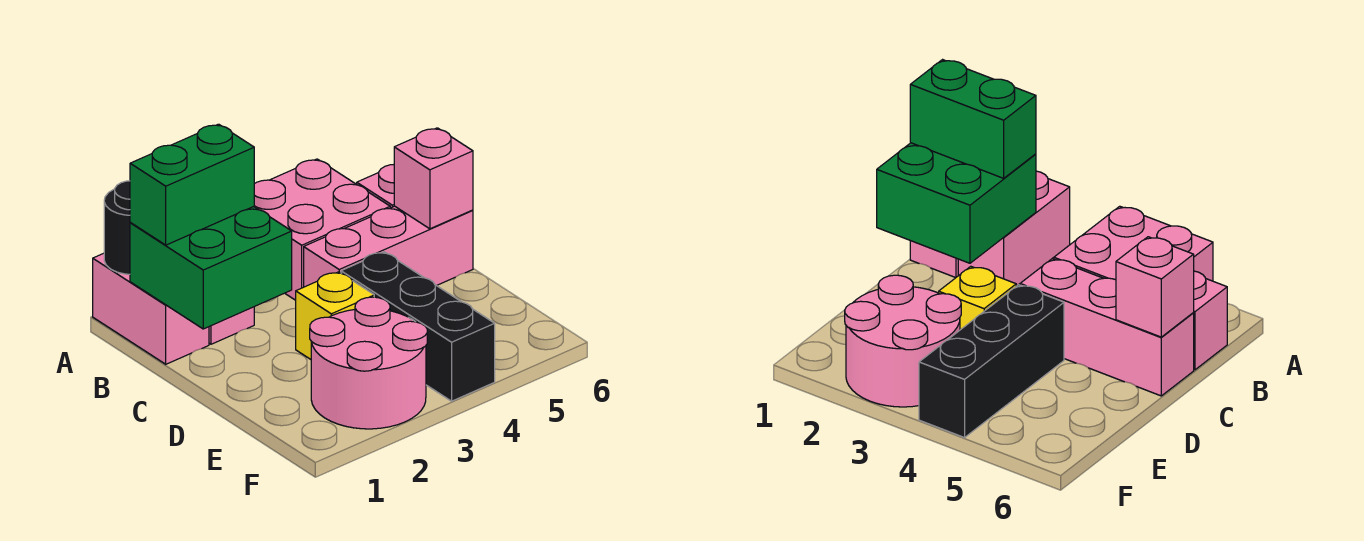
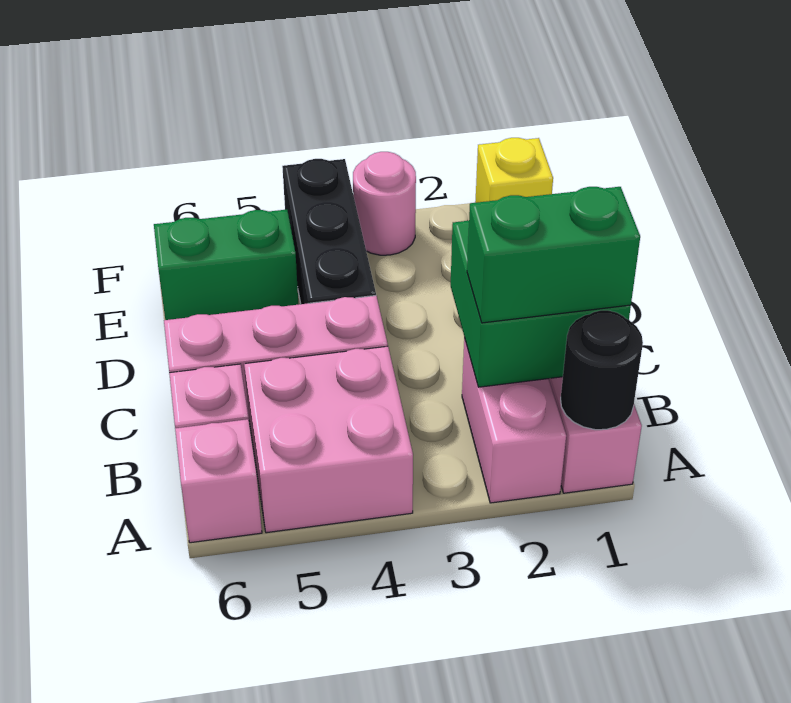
pink brick C6 level 2 -> pink brick A6 level 1
yellow brick D3 level 1 -> yellow brick F1 level 1
pink round brick E2:F3 level 1 -> pink round brick F3 level 1
none -> green brick E5:E6 level 1

